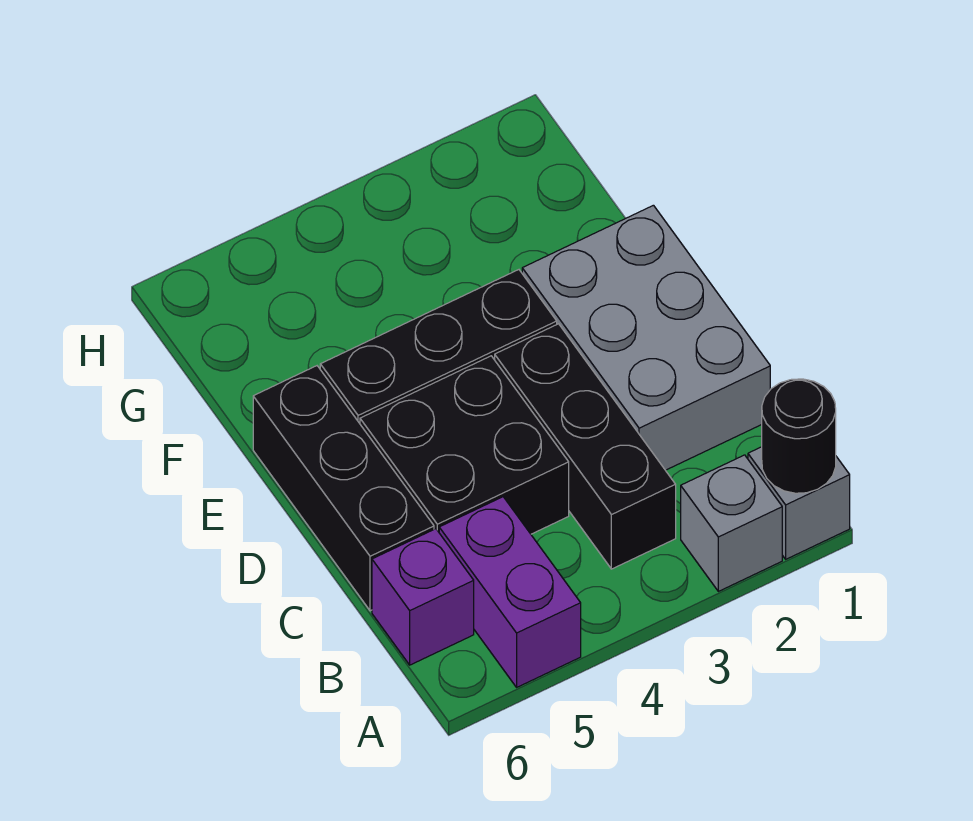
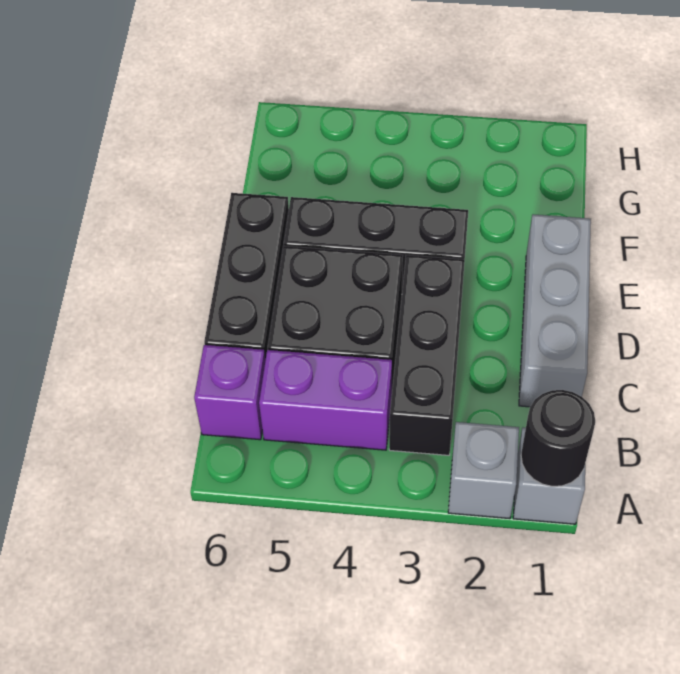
purple brick A5:B5 level 1 -> purple brick B4:B5 level 1
grey brick C1:E2 level 1 -> grey brick C1:E1 level 1

